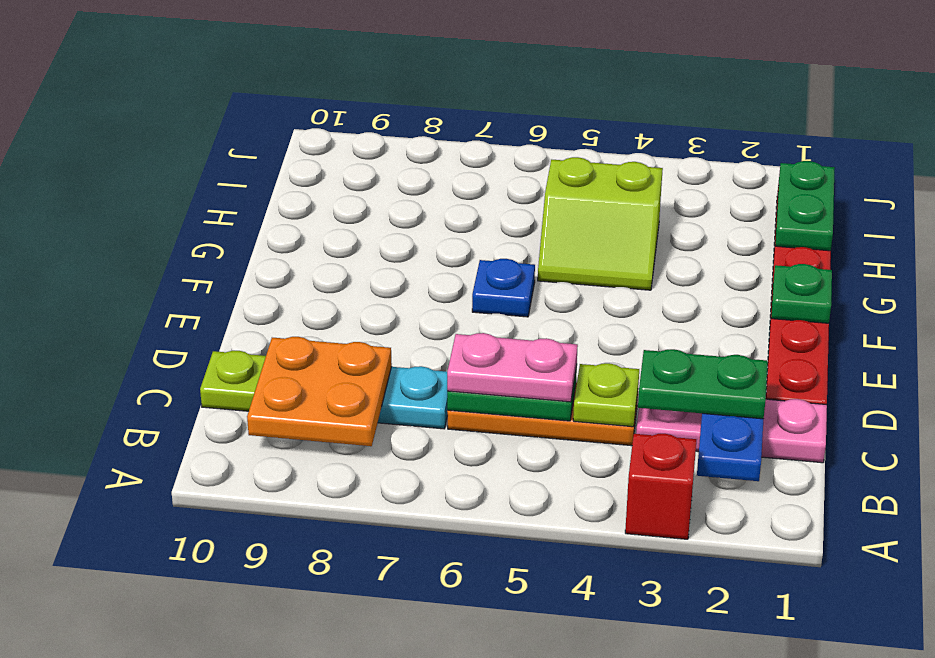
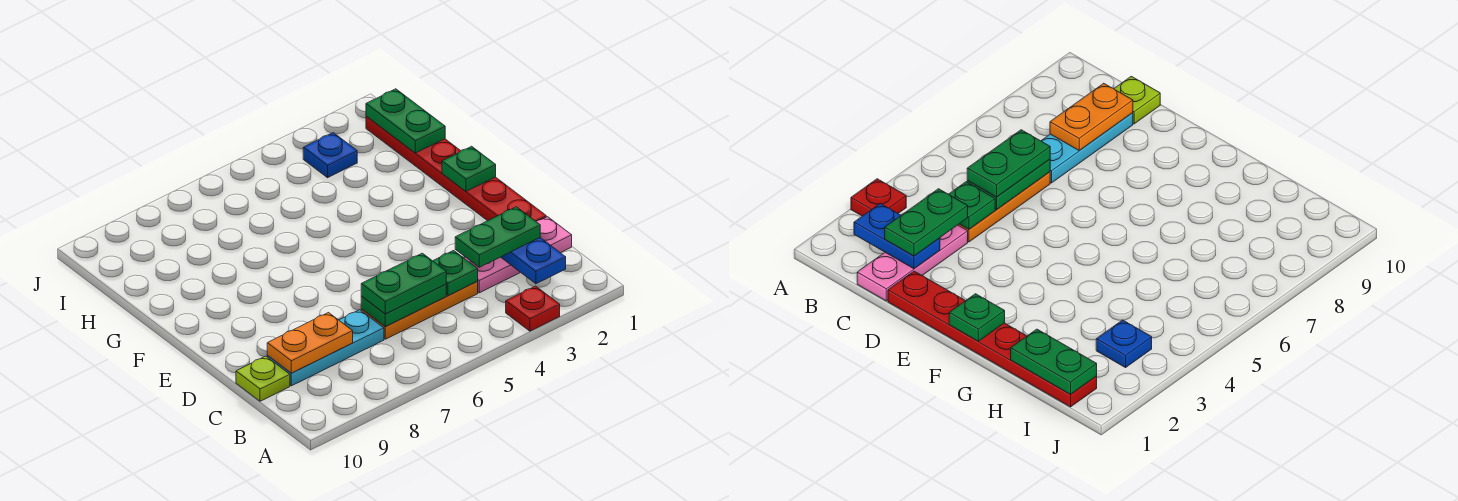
red brick A3 level 1 -> red plate A3 level 1
orange plate B8:C9 level 2 -> orange plate C8:C9 level 2
lime plate C4 level 2 -> green plate C4 level 2
pink plate C5:C6 level 3 -> green plate C5:C6 level 3
blue plate F6 level 1 -> blue plate I3 level 1
lime slope G4:H5 level 1 top H -> none

